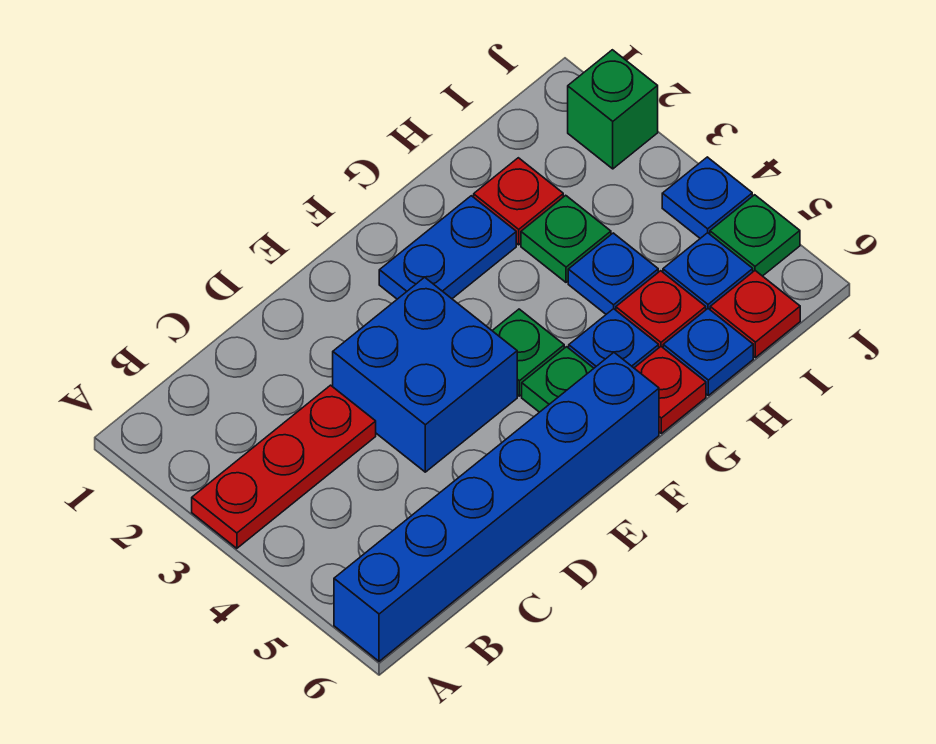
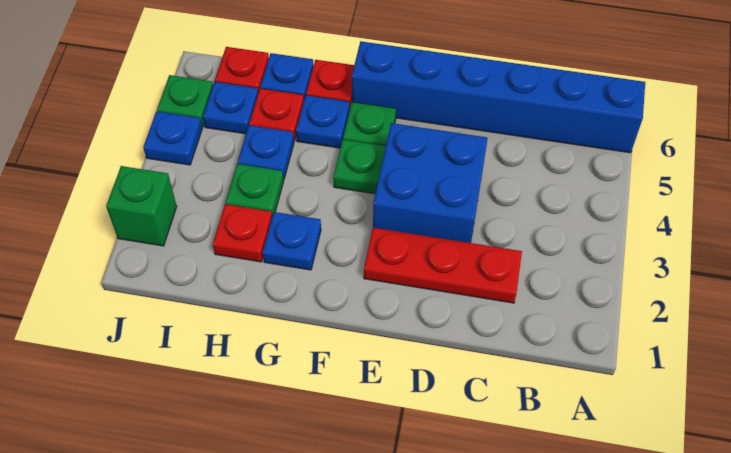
red plate A3:C3 level 1 -> red plate C2:E2 level 1
blue plate F2:G2 level 1 -> blue plate G2 level 1

